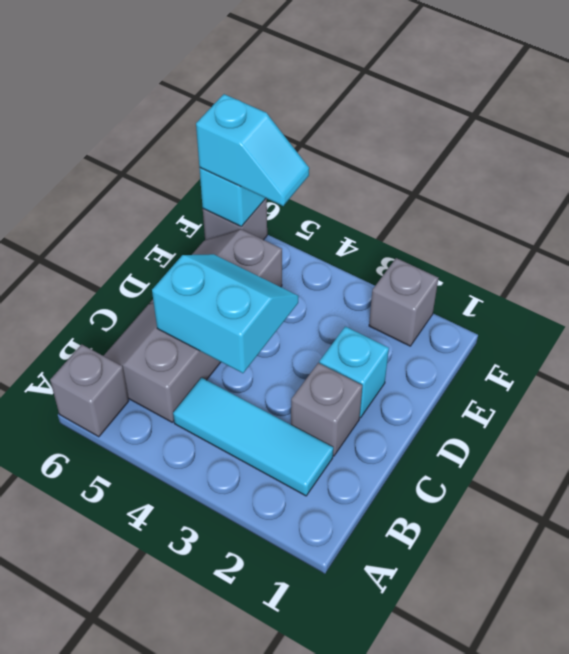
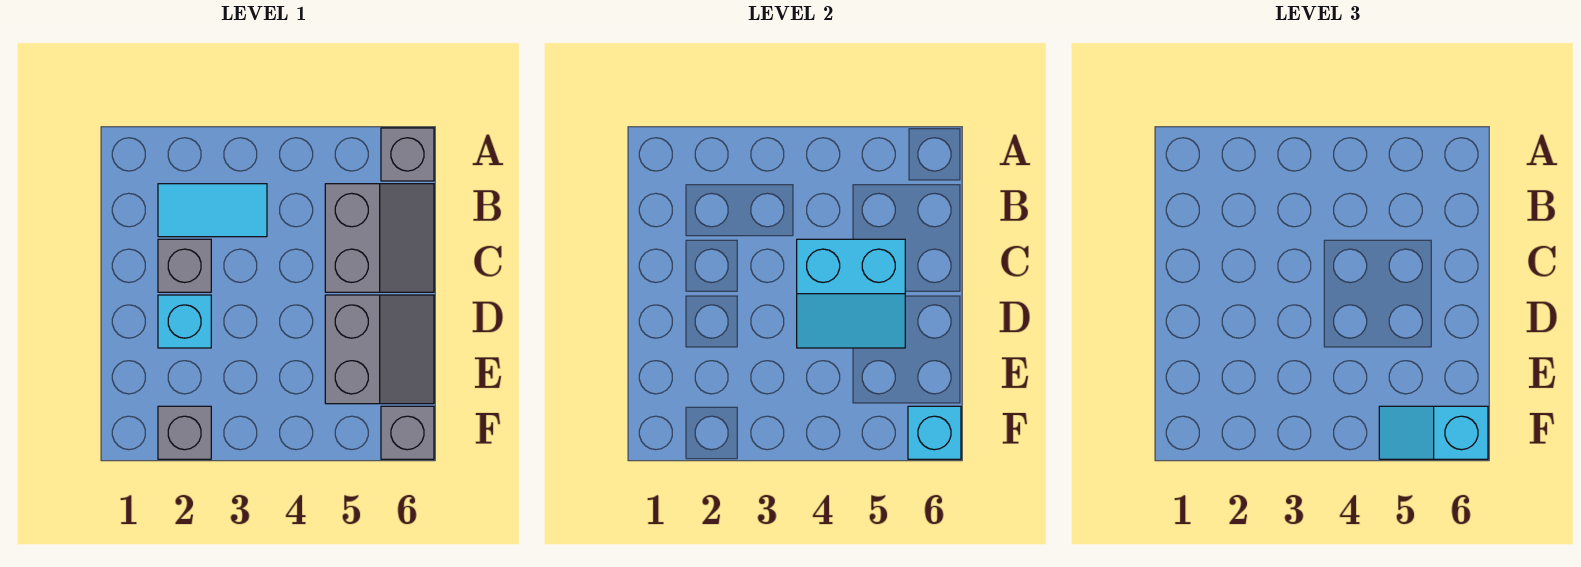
cyan tile B2:B4 level 1 -> cyan tile B2:B3 level 1

